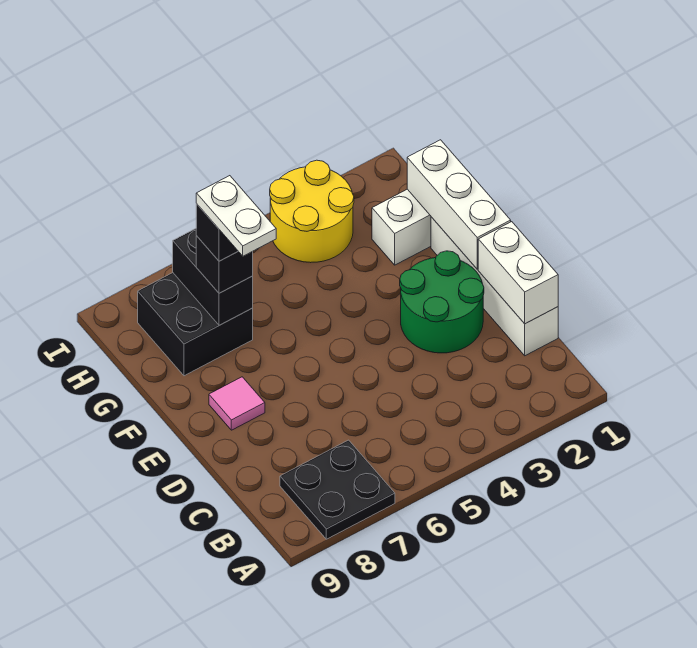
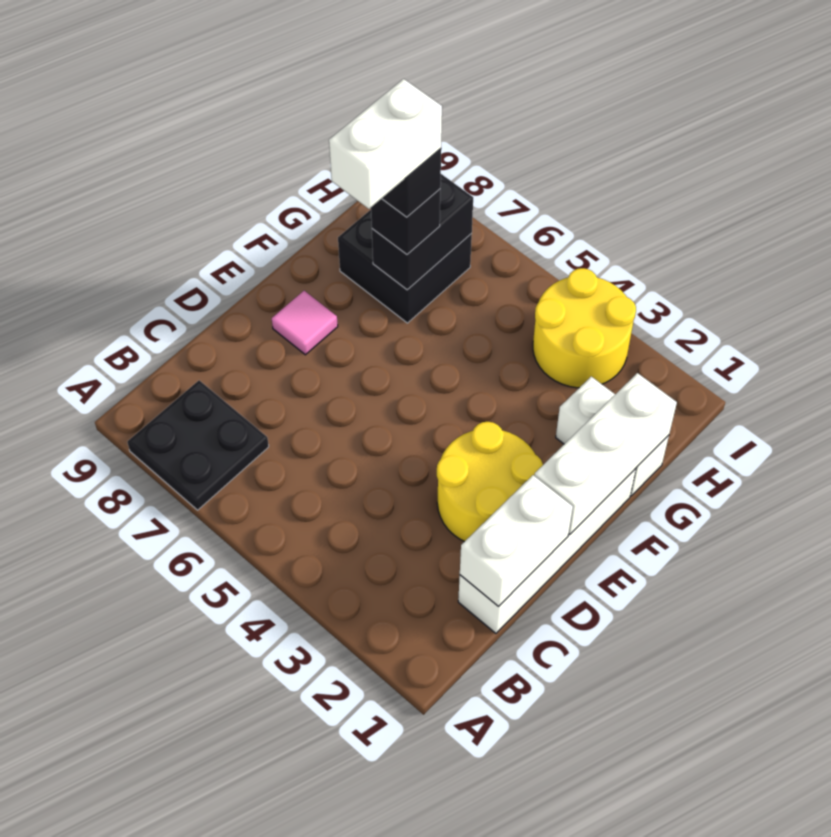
green round brick D2:E3 level 1 -> yellow round brick D2:E3 level 1
white plate F7:G7 level 5 -> white brick F7:G7 level 5

